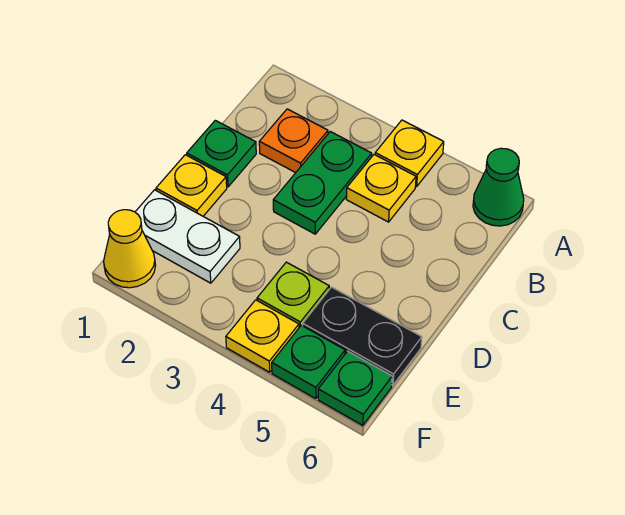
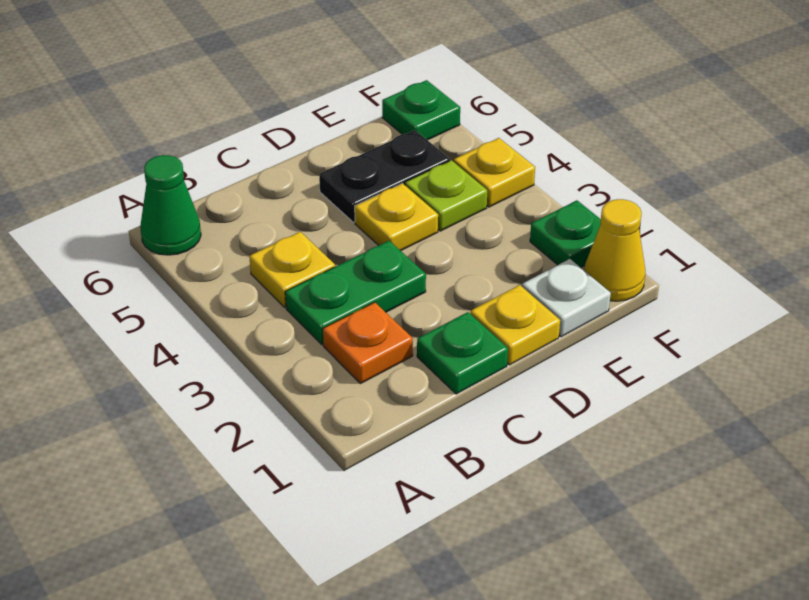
yellow plate A4 level 1 -> yellow plate D4 level 1
white plate E1:E2 level 1 -> white plate E1 level 1
black plate E5:E6 level 1 -> black plate D5:E5 level 1
green plate F5 level 1 -> green plate F2 level 1

